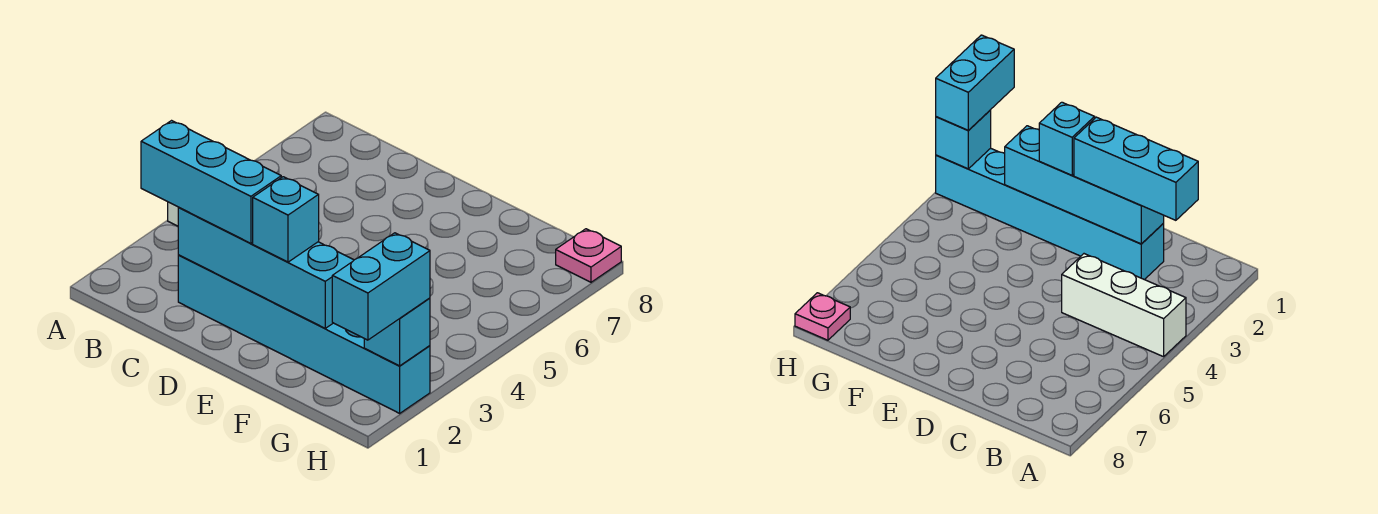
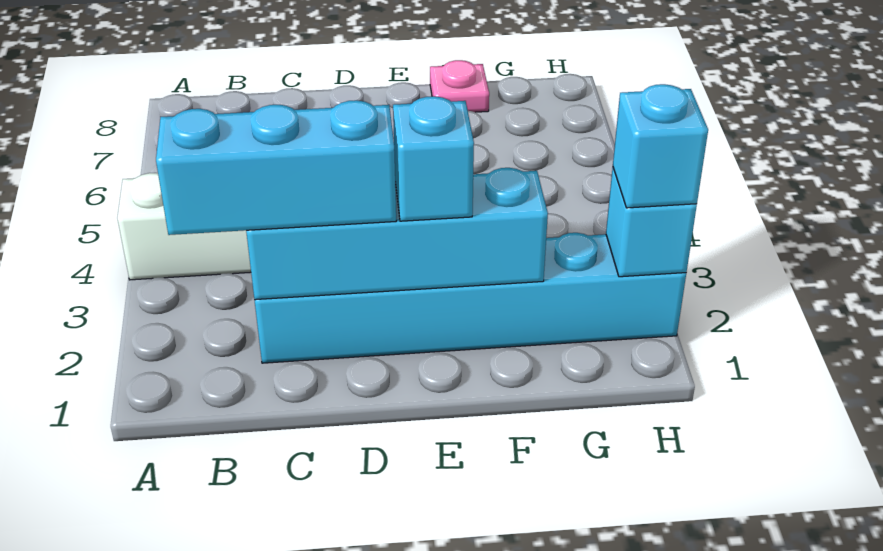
cyan brick H1:H2 level 3 -> cyan brick H2 level 3
pink plate H8 level 1 -> pink plate F8 level 1

